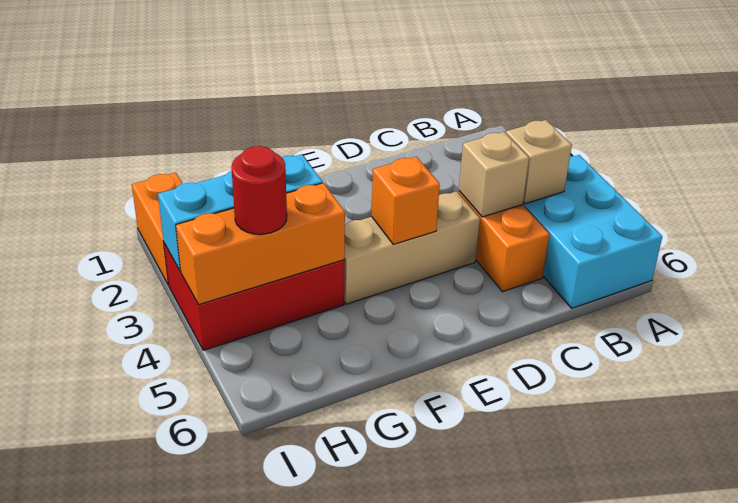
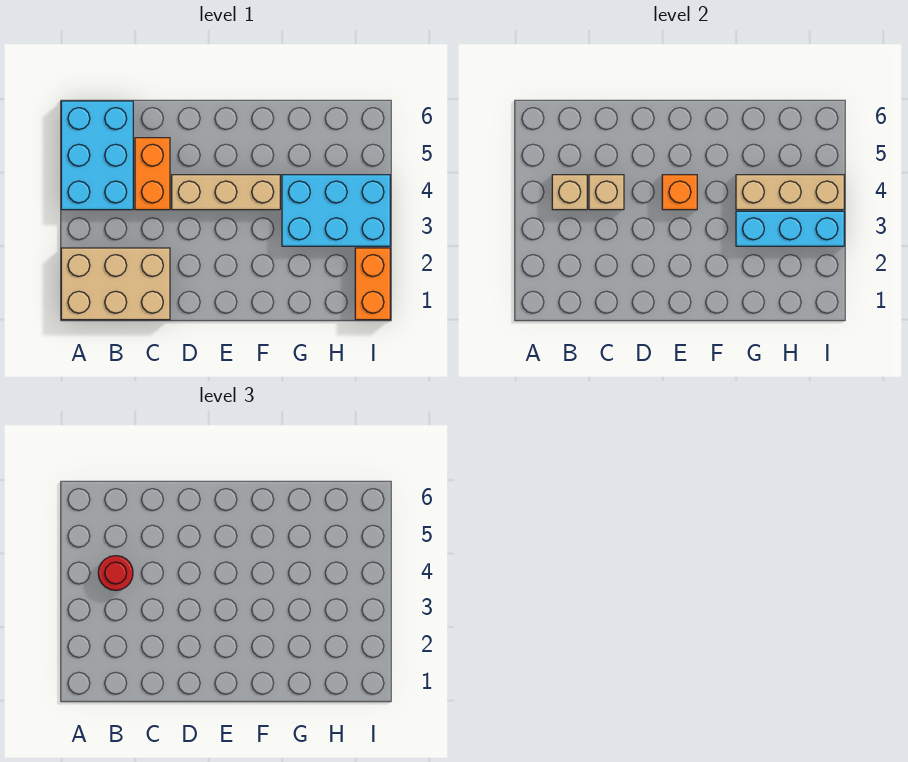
none -> tan brick A1:C2 level 1
red brick G3:I4 level 1 -> cyan brick G3:I4 level 1
orange brick G4:I4 level 2 -> tan brick G4:I4 level 2
red round brick H4 level 3 -> red round brick B4 level 3

